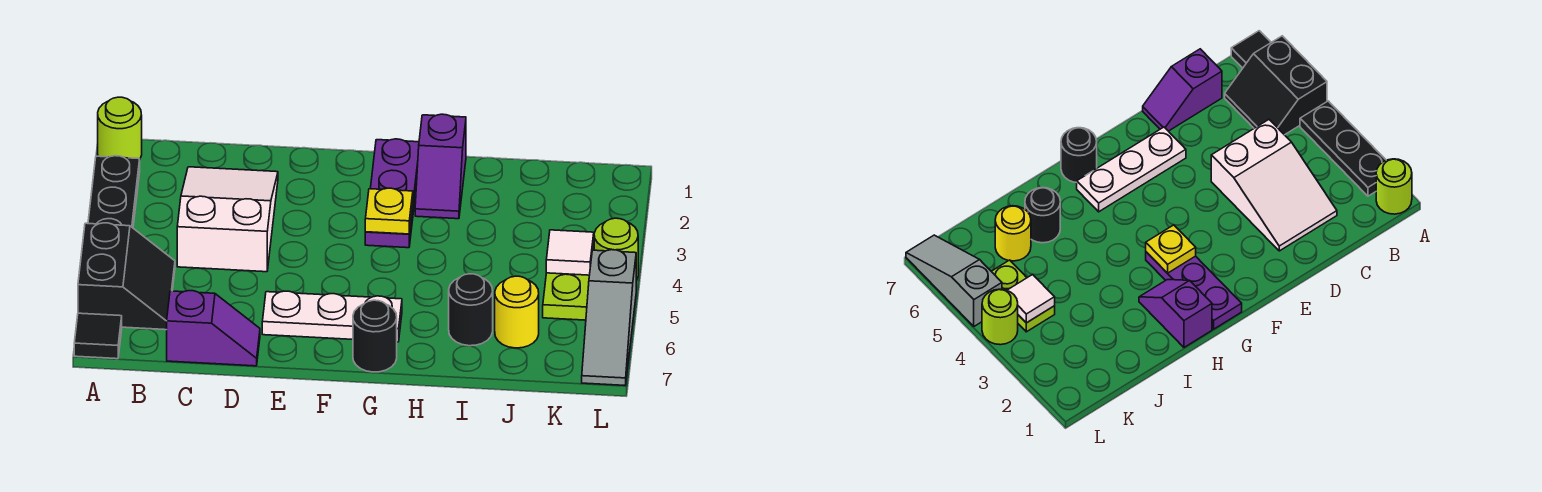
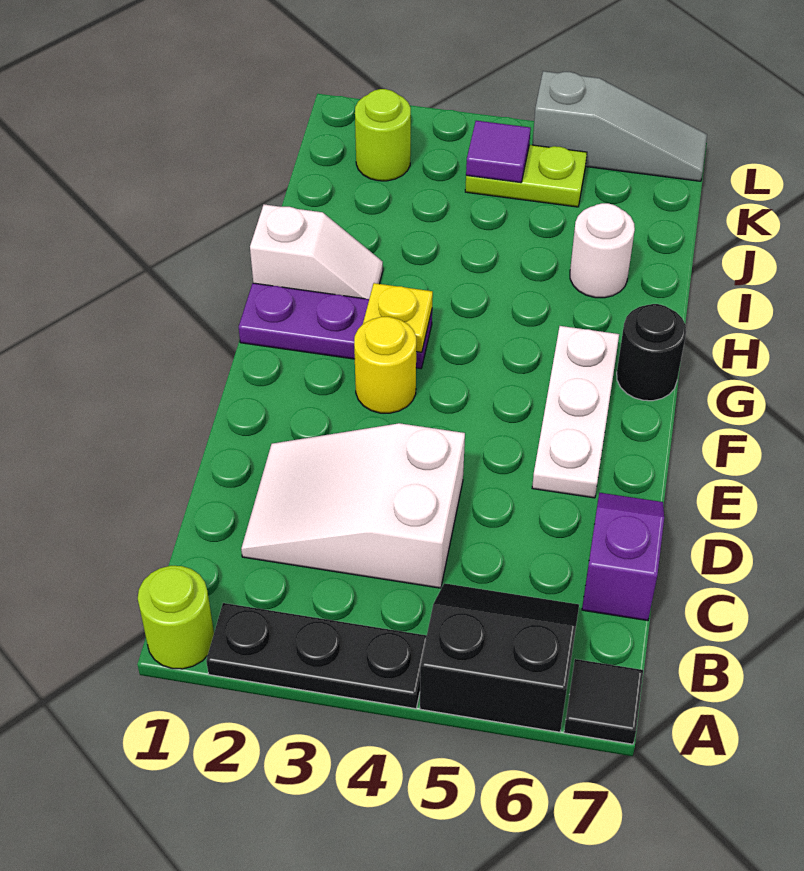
purple slope H1:H2 level 1 top 1 -> white slope H1:H2 level 1 top 1
black round brick I6 level 1 -> white round brick I6 level 1
yellow round brick J6 level 1 -> yellow round brick F3 level 1
white tile K4 level 2 -> purple tile K4 level 2
lime round brick L4 level 1 -> lime round brick K2 level 1

